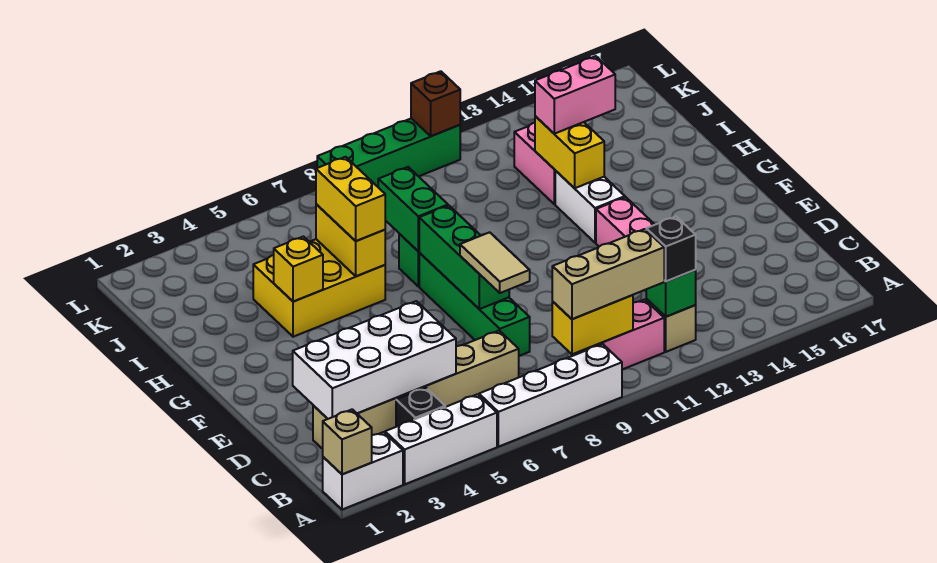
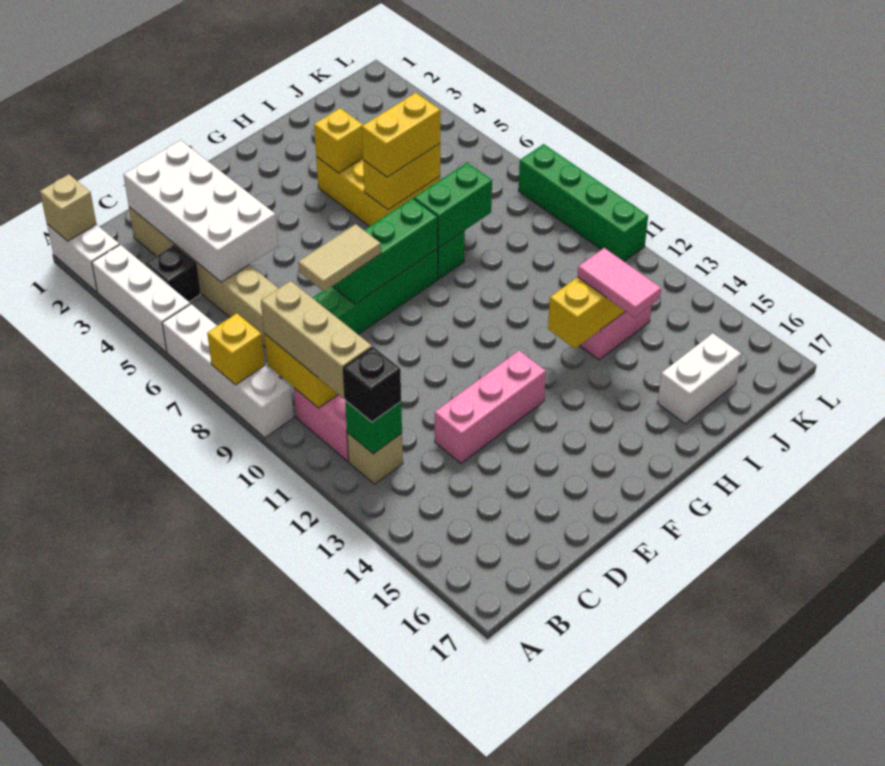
none -> yellow brick A8 level 2
white brick G13:H13 level 1 -> white brick I16:J16 level 1
pink brick I13:I14 level 3 -> pink tile I13:I14 level 3
brown brick L11 level 2 -> none

